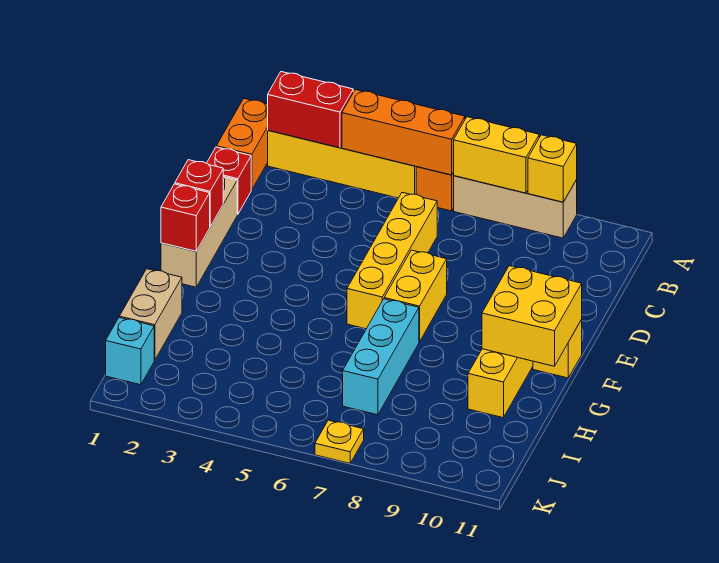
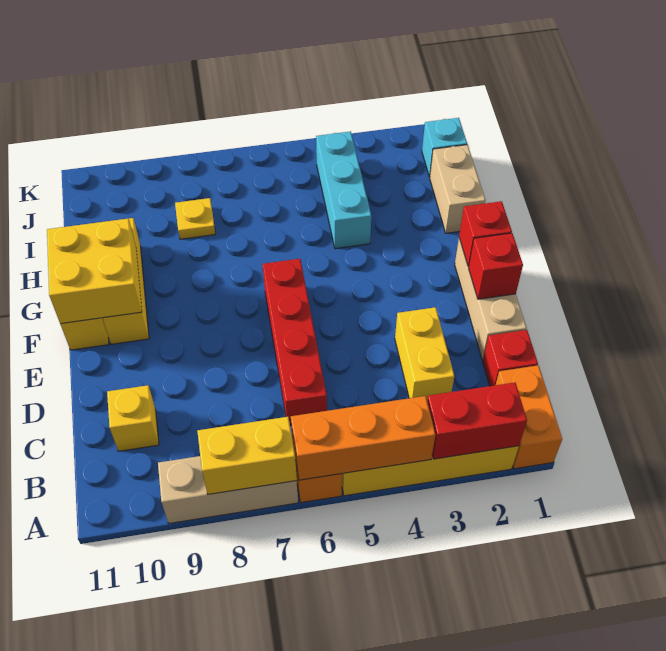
yellow brick A9 level 2 -> yellow brick C10 level 1
yellow brick C6:F6 level 1 -> red brick C6:F6 level 1
yellow brick E7:F7 level 1 -> yellow brick C3:D3 level 1
cyan brick G7:I7 level 1 -> cyan brick H4:J4 level 1
yellow plate K7 level 1 -> yellow plate I8 level 1

